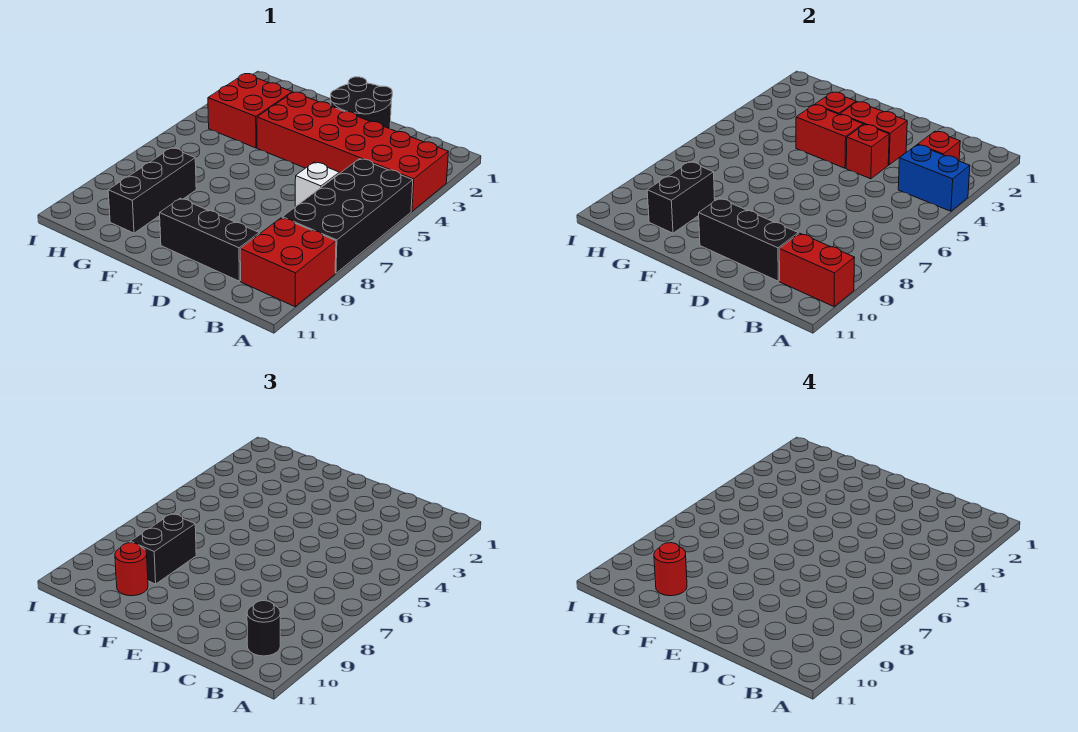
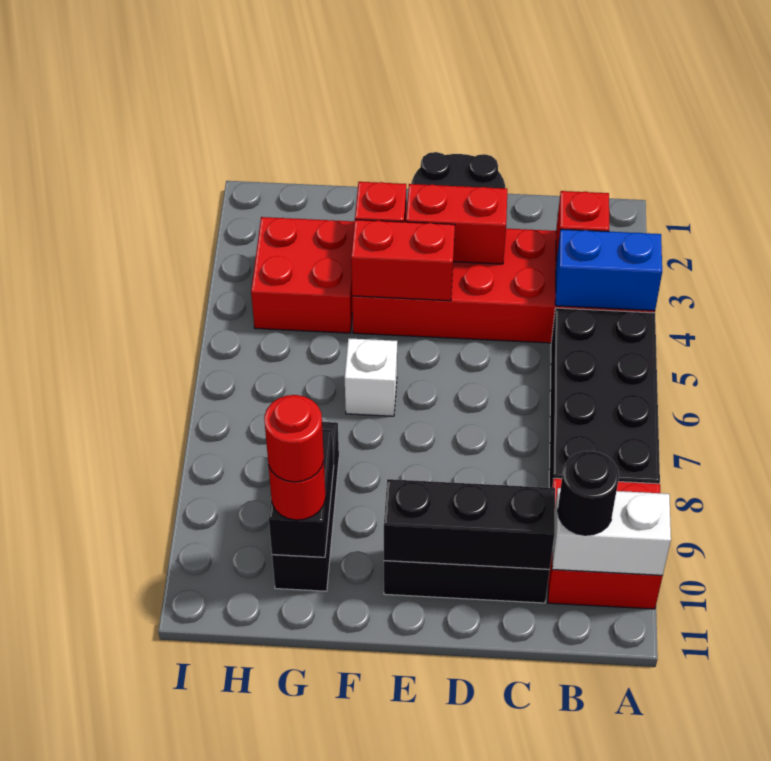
red brick A10:B10 level 2 -> white brick A10:B10 level 2
white brick C6 level 1 -> white brick F6 level 1
red brick D4 level 2 -> none
black brick G8:G9 level 3 -> none

